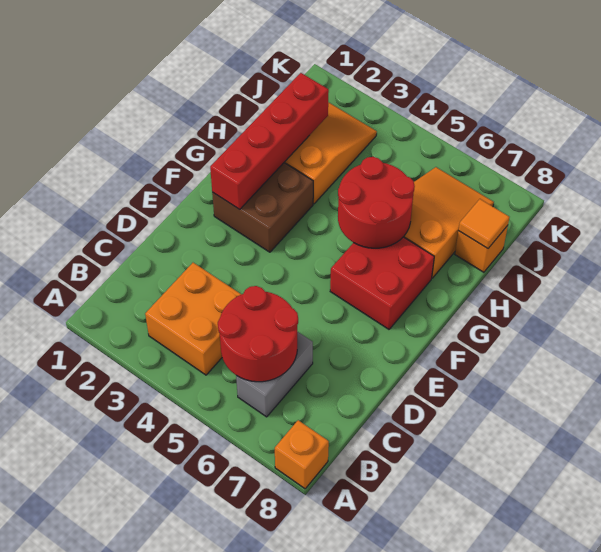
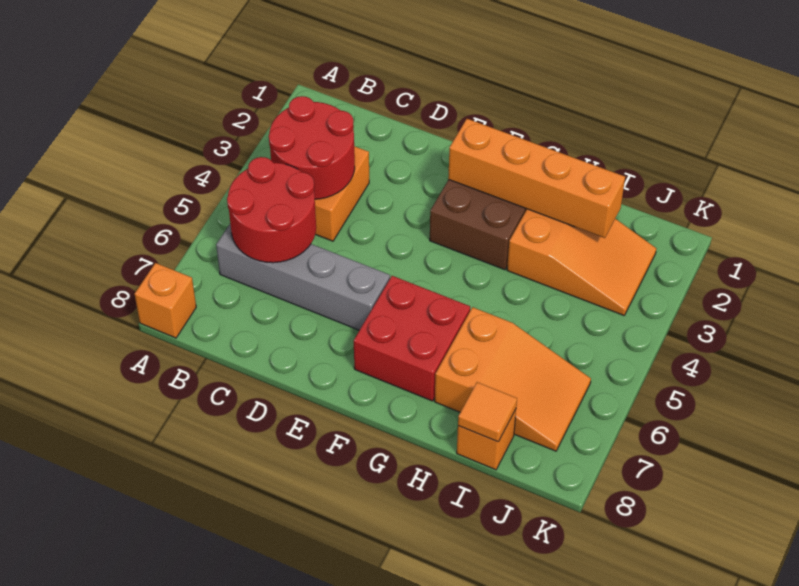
grey brick B6:C6 level 1 -> grey brick B6:E6 level 1
red brick F2:I2 level 2 -> orange brick F2:I2 level 2
red round brick G5:H6 level 2 -> red round brick B3:C4 level 2

